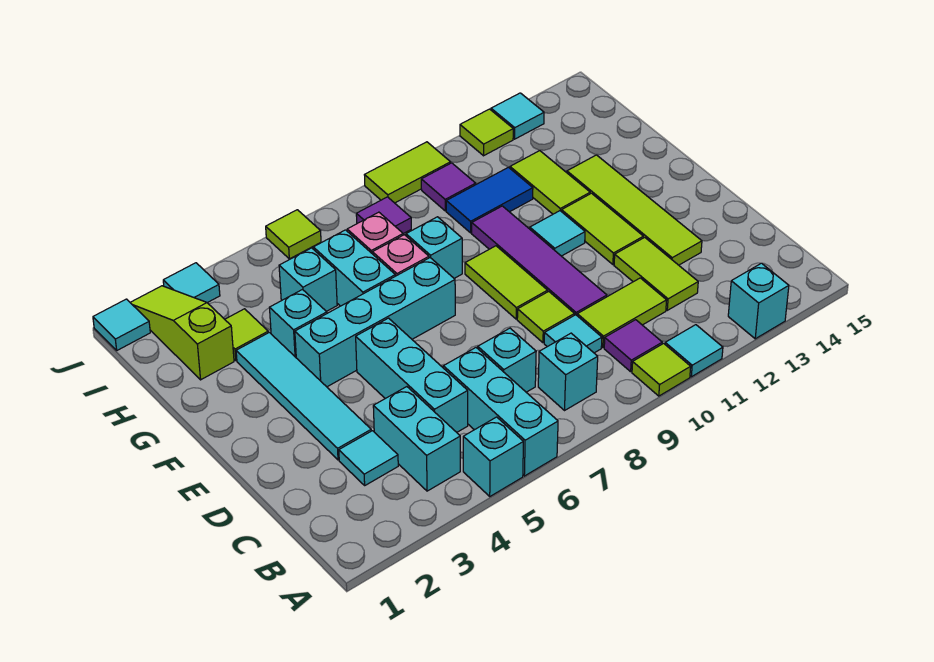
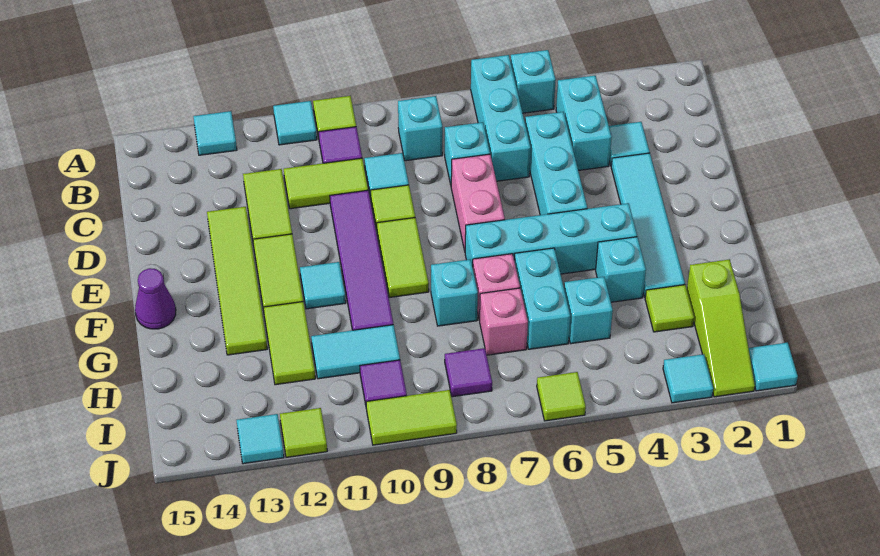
cyan brick A13 level 1 -> cyan tile A13 level 1
none -> pink brick D7:E7 level 1
none -> purple cone F15 level 1
blue tile H10:H11 level 1 -> cyan tile H10:H11 level 1

